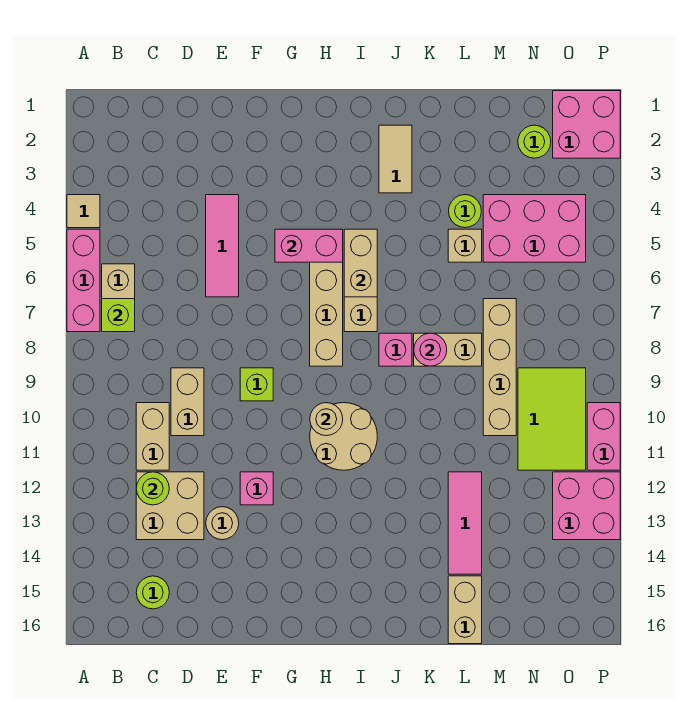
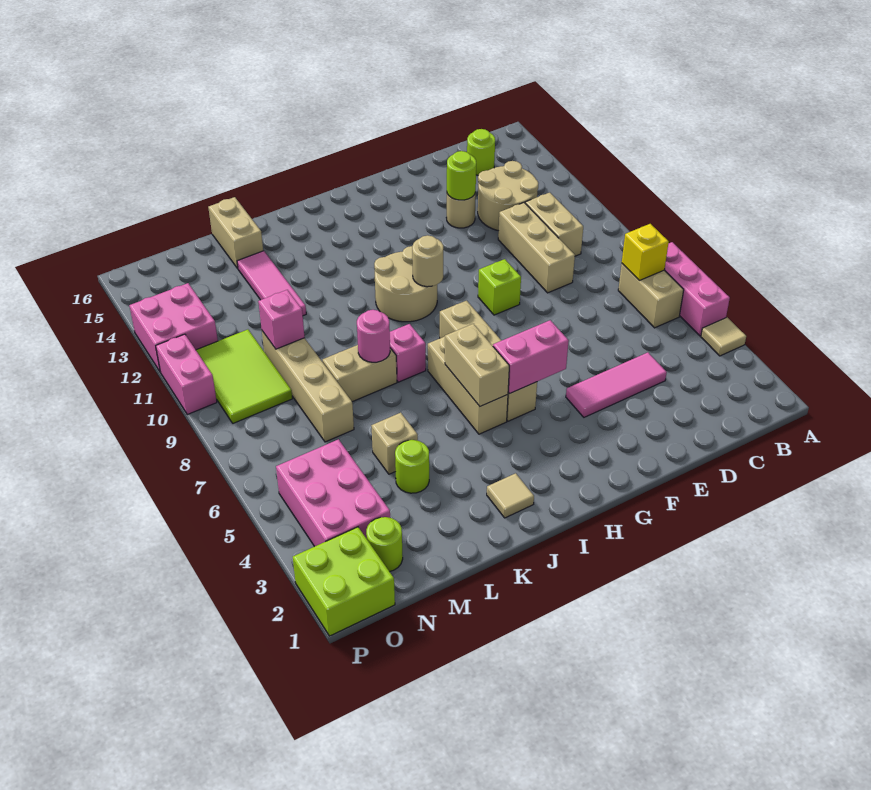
lime brick B7 level 2 -> yellow brick B7 level 2
tan brick C12:D13 level 1 -> tan round brick C12:D13 level 1
lime round brick C12 level 2 -> lime round brick E13 level 2
tan brick D9:D10 level 1 -> tan brick D9:D11 level 1
pink tile E4:E6 level 1 -> pink tile D4:F4 level 1
pink brick F12 level 1 -> pink brick M10 level 2
tan tile J2:J3 level 1 -> tan tile J2 level 1
pink brick M4:O5 level 1 -> pink brick N3:O5 level 1
pink brick O1:P2 level 1 -> lime brick O1:P2 level 1

